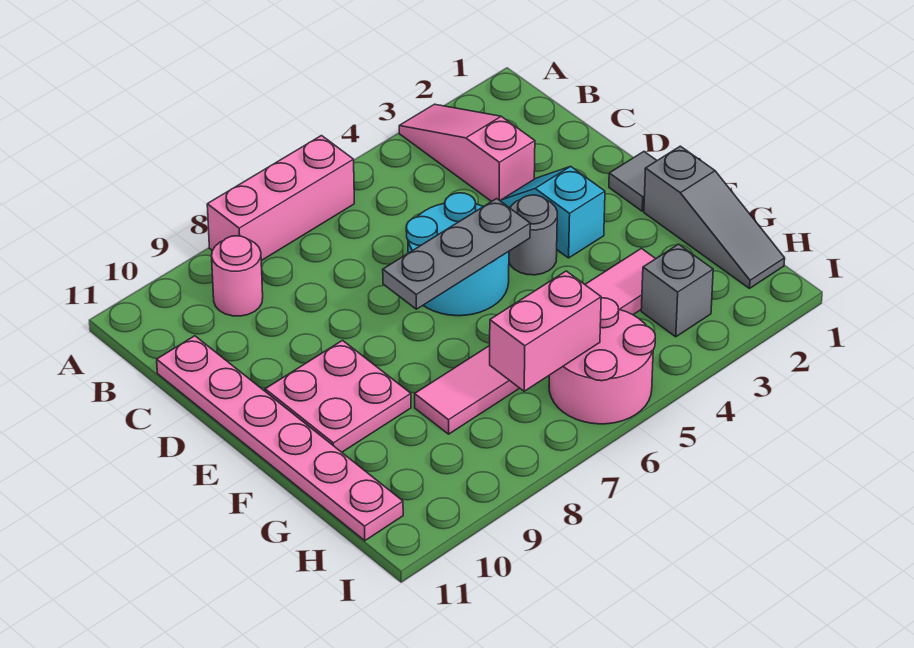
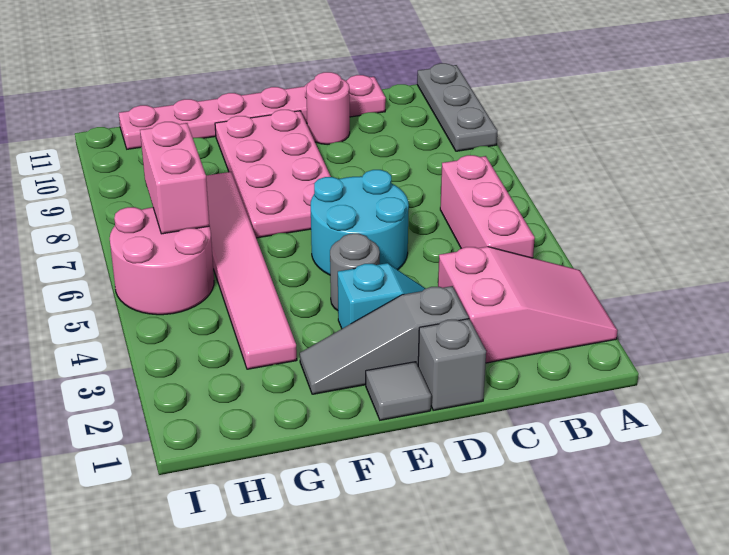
pink slope A3:C3 level 1 top C -> pink slope A2:C3 level 1 top C
pink brick A6:A8 level 1 -> pink brick B4:B6 level 1
pink round brick B9 level 1 -> pink round brick D10 level 1
grey plate E5:E7 level 2 -> grey plate A9:A11 level 1
pink plate E9:F10 level 1 -> pink plate E7:F10 level 1
grey slope F1:H1 level 1 top F -> grey slope D2:F2 level 1 top D
grey brick H3 level 1 -> grey brick D1 level 1

